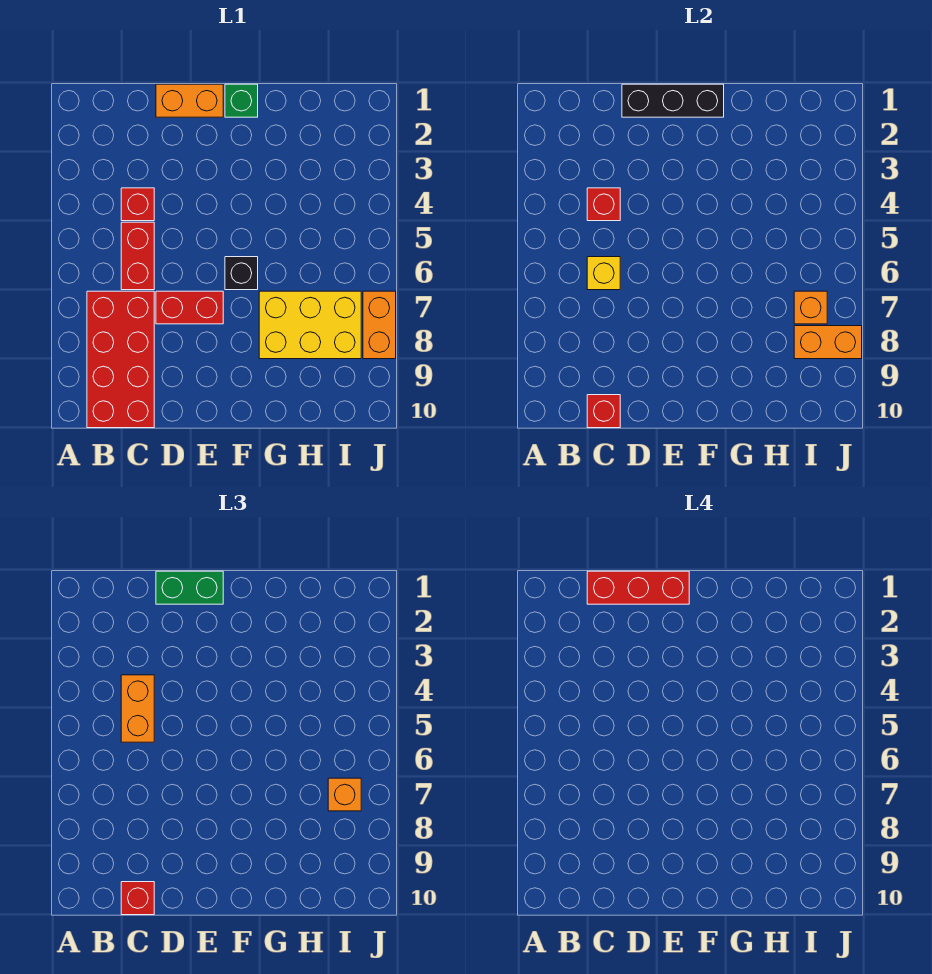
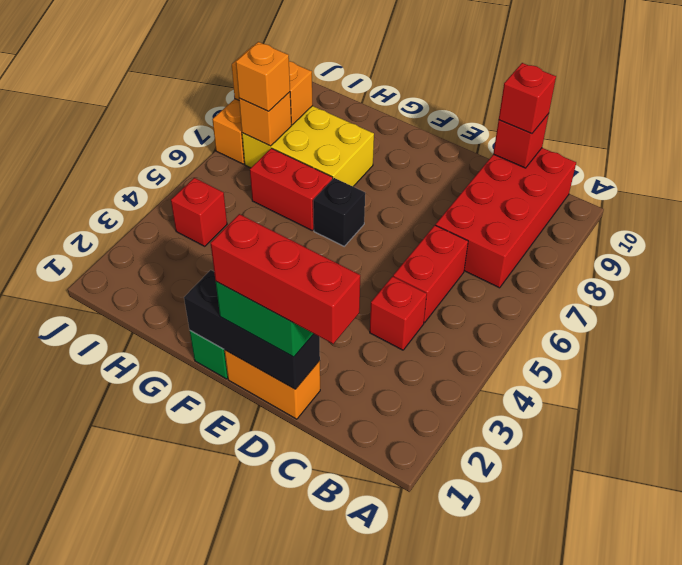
red brick C4 level 2 -> red brick I4 level 1
orange brick C4:C5 level 3 -> none
yellow brick C6 level 2 -> none
red brick D7:E7 level 1 -> red brick G6:H6 level 1

